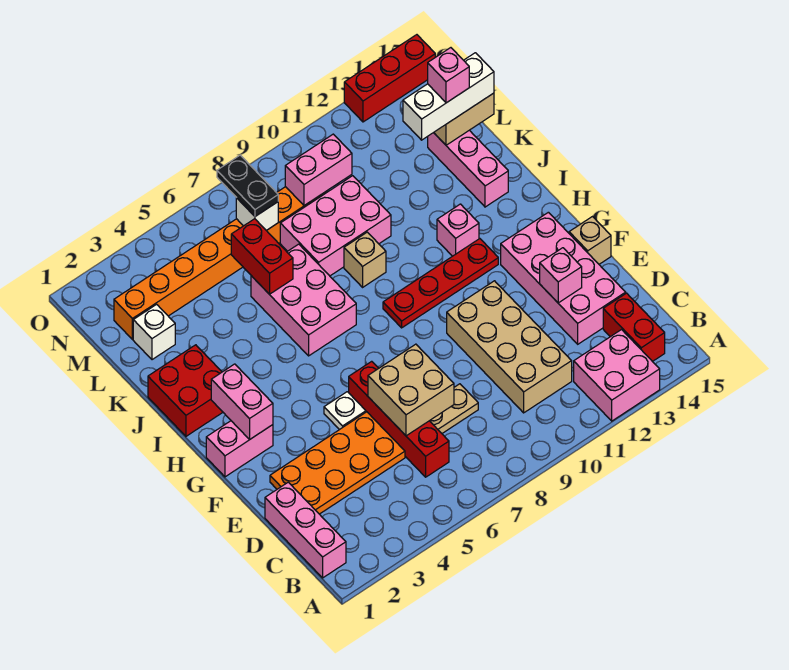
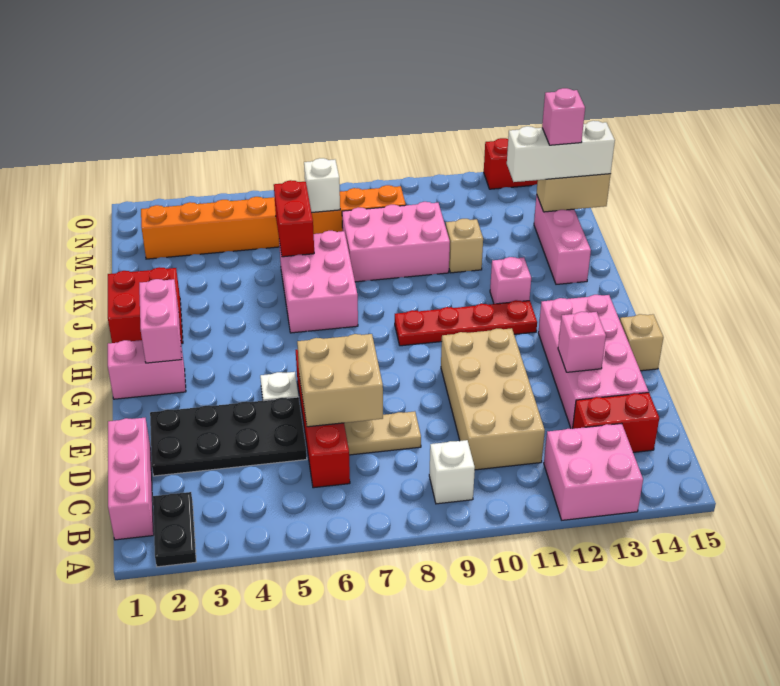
red brick B14:C14 level 1 -> red brick C13:C14 level 1
orange plate D2:E5 level 1 -> black plate D2:E5 level 1
tan brick J9 level 1 -> tan brick K11 level 1
white brick L2 level 1 -> white brick B9 level 1
black plate M7:N7 level 3 -> black plate A2:B2 level 1
pink brick M9:M10 level 2 -> none

